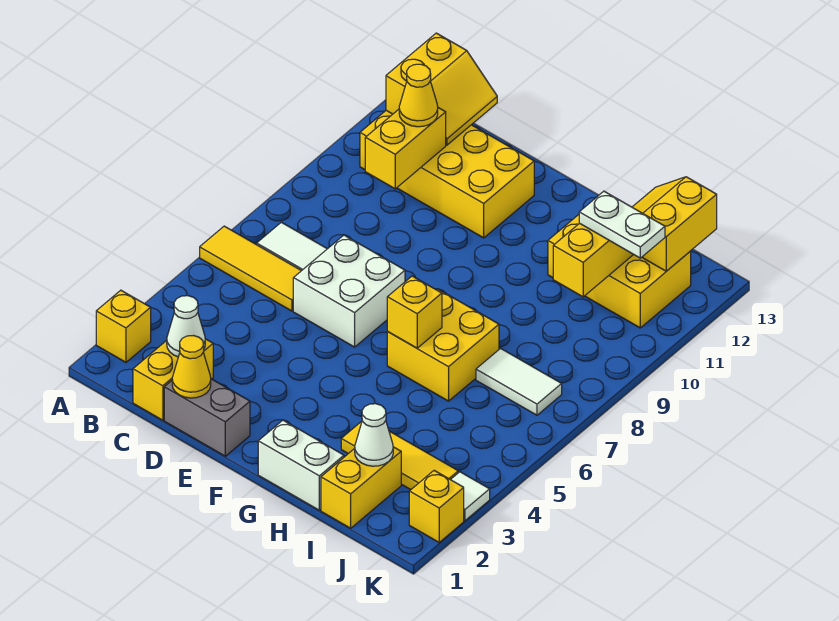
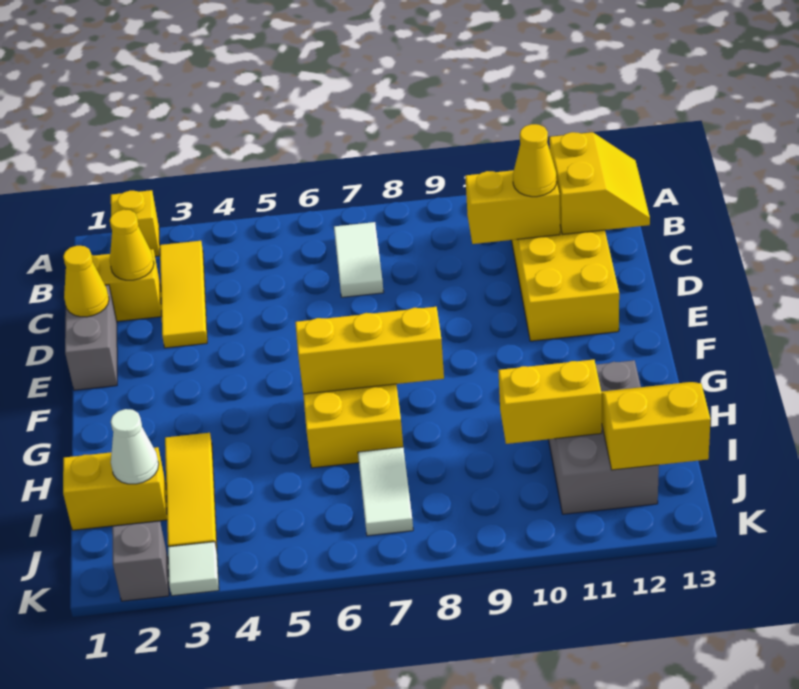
yellow tile A6:C6 level 1 -> yellow tile B3:D3 level 1
yellow slope B12:C13 level 2 top B -> yellow slope B12:C13 level 2 top 12
white cone C2 level 2 -> yellow cone C2 level 2
white brick D6:E7 level 1 -> none
white brick G1:H1 level 1 -> none
yellow brick G6 level 2 -> yellow brick G6:G8 level 2
yellow brick H11:J12 level 1 -> grey brick H11:J12 level 1
white plate I11:J11 level 3 -> none
yellow brick K2 level 1 -> grey brick K2 level 1

